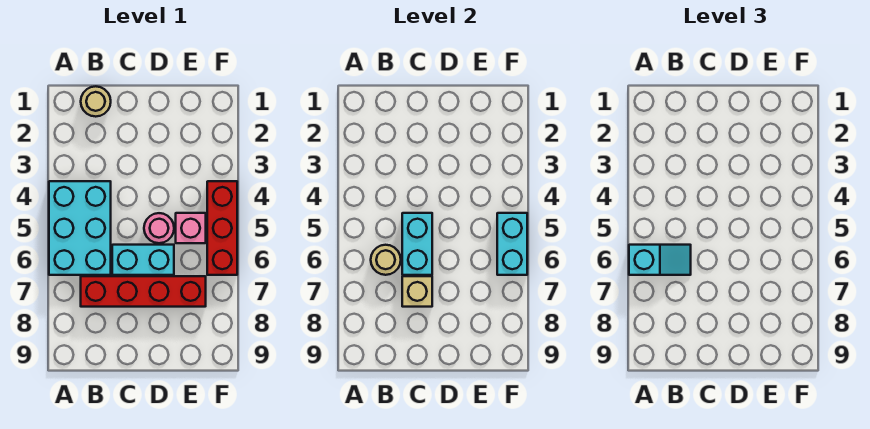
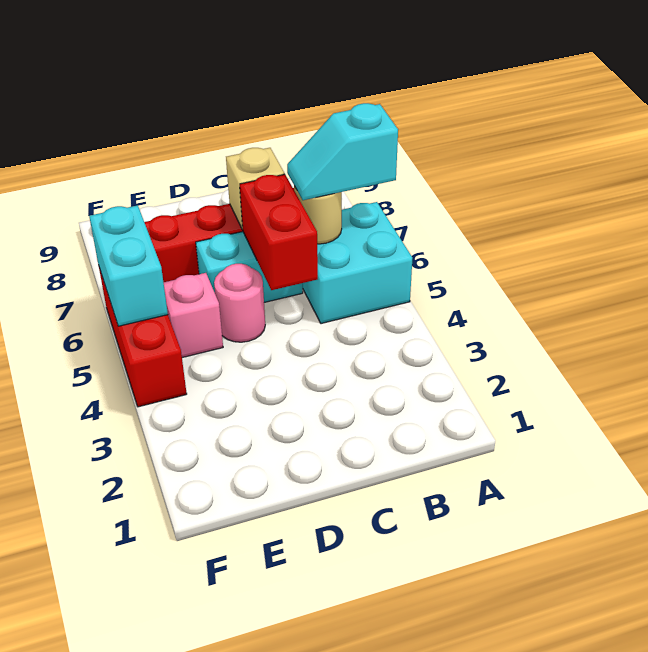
cyan brick A4:B6 level 1 -> cyan brick A5:B6 level 1
tan round brick B1 level 1 -> none
cyan brick C5:C6 level 2 -> red brick C5:C6 level 2

